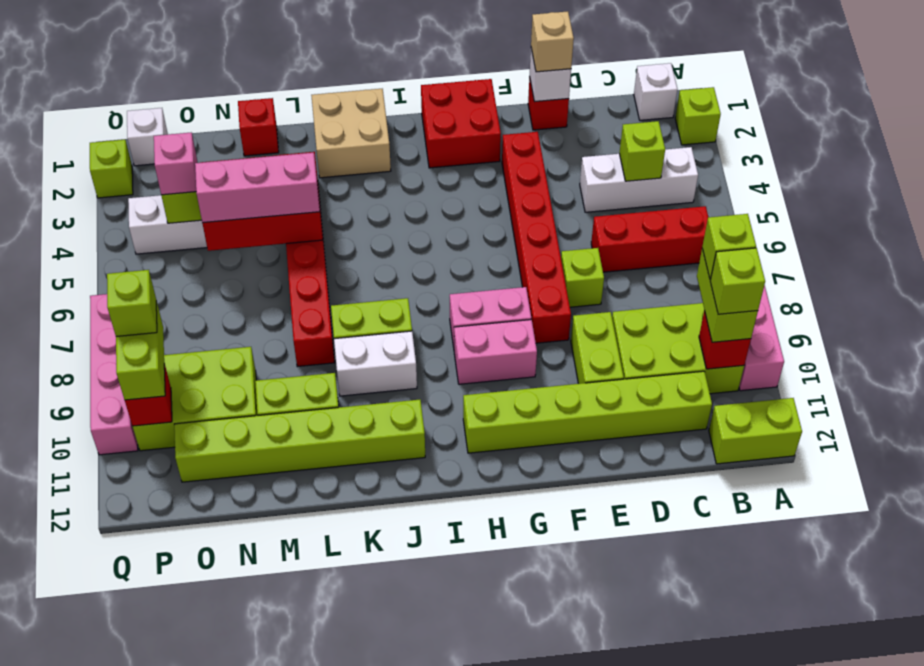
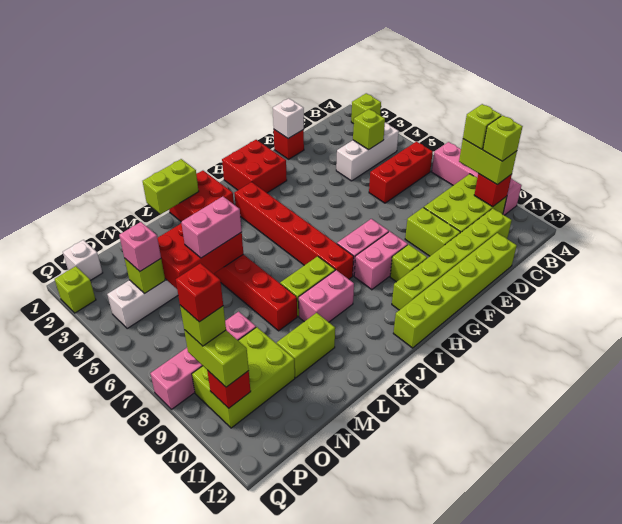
lime brick A12:B12 level 1 -> lime brick K1:L1 level 2
white brick B1 level 1 -> none
tan brick E1 level 3 -> none
lime brick E7 level 1 -> lime brick G10 level 1
red brick F3:F8 level 1 -> red brick I3:I8 level 1
tan brick J1:K2 level 1 -> red brick J1:K2 level 1
white brick J9:K9 level 1 -> pink brick J9:K9 level 1
lime brick J11:O11 level 1 -> lime brick D12:I12 level 1
pink brick L5:N5 level 3 -> pink brick L5:M5 level 3
red brick M1 level 1 -> red brick P9 level 5
pink brick Q7:Q10 level 1 -> pink brick N8:Q8 level 1

